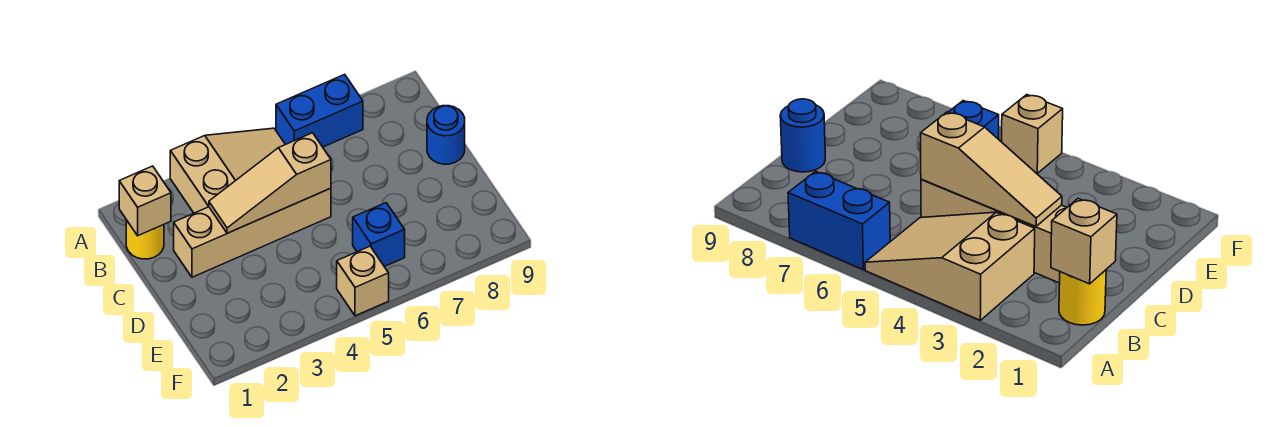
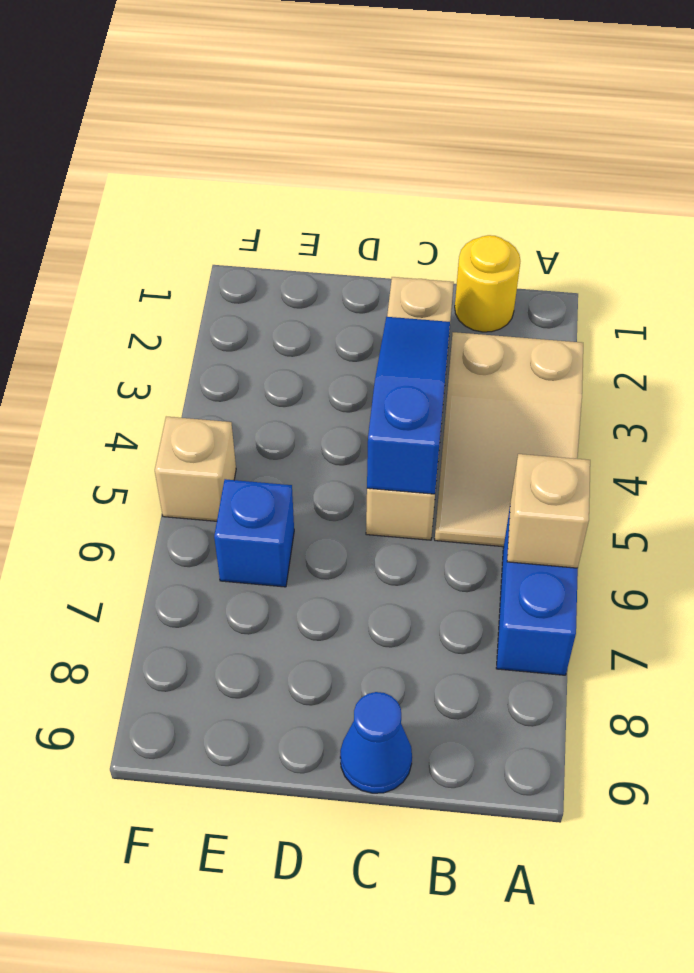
tan brick B1 level 2 -> tan brick A6 level 2
tan slope C3:C5 level 2 top 5 -> blue slope C3:C5 level 2 top 5
blue round brick C9 level 1 -> blue cone C9 level 1

